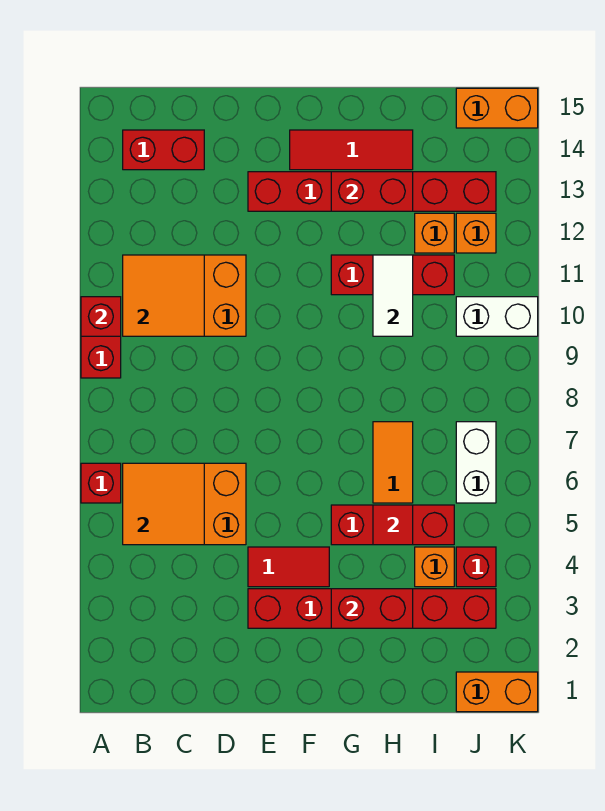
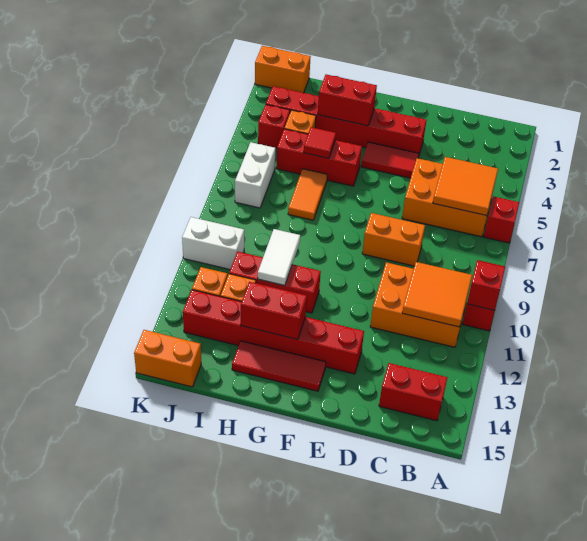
none -> orange brick D8:E8 level 1

